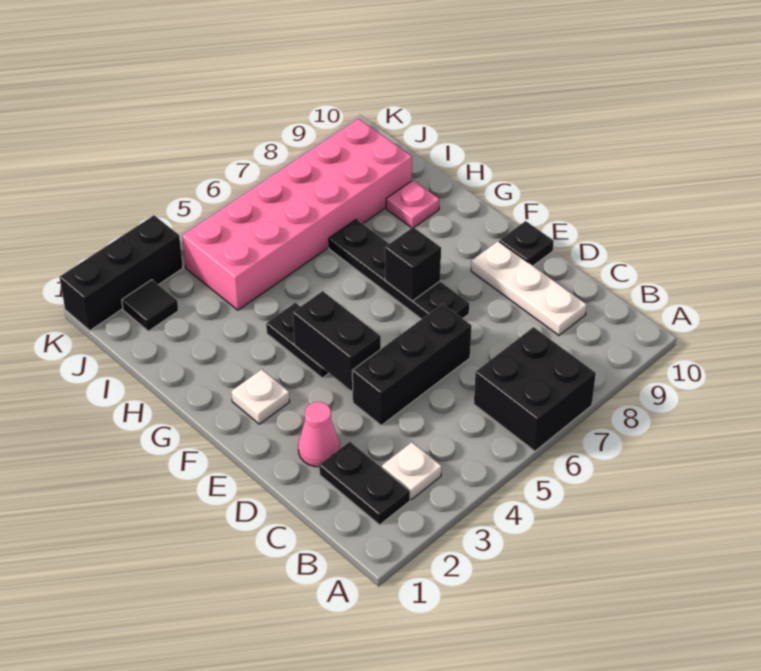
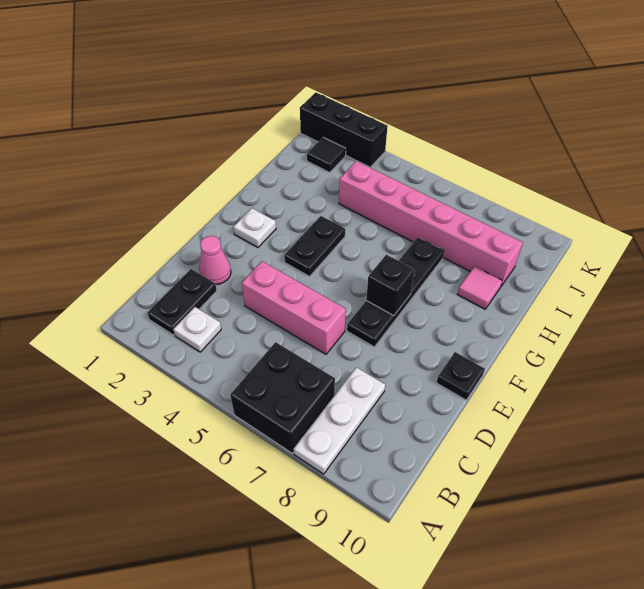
white plate C9:E9 level 1 -> white plate A8:C8 level 1
black brick D4:D6 level 1 -> pink brick D4:D6 level 1
black brick E4:F4 level 2 -> none
pink plate H9 level 1 -> pink tile H9 level 1
pink brick I4:J9 level 1 -> pink brick I4:I9 level 1

